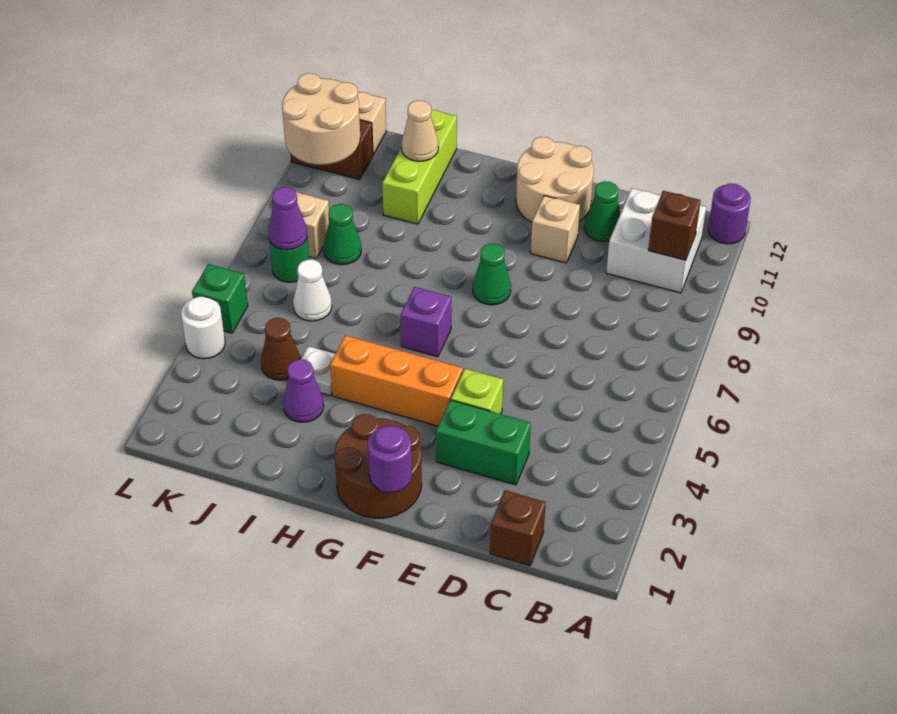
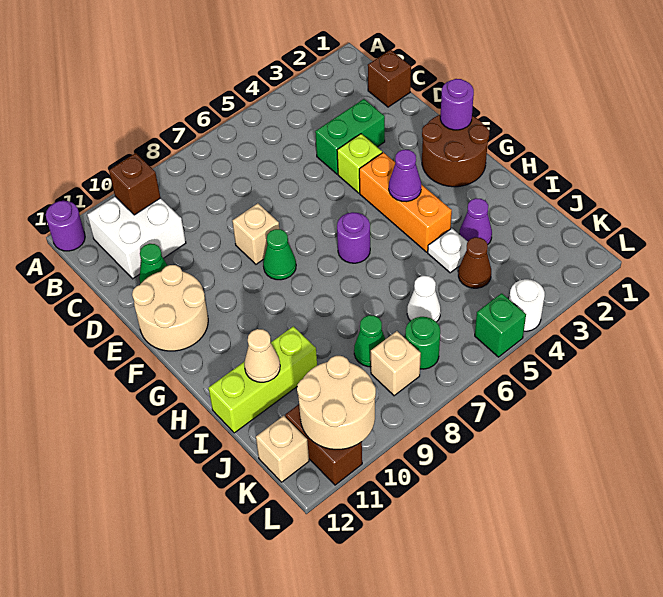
green brick D3:E3 level 1 -> green brick D3:D4 level 1
tan brick E10 level 1 -> tan brick E8 level 1
purple brick G6 level 1 -> purple round brick G6 level 1
purple cone K7 level 2 -> purple cone G4 level 2

